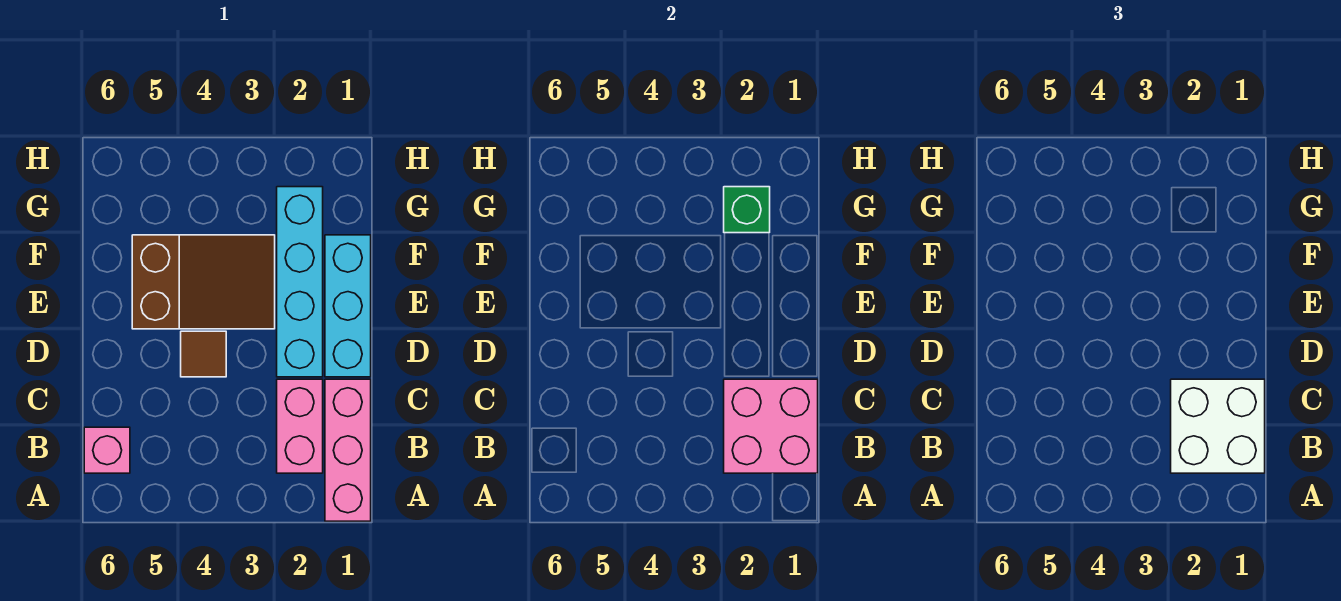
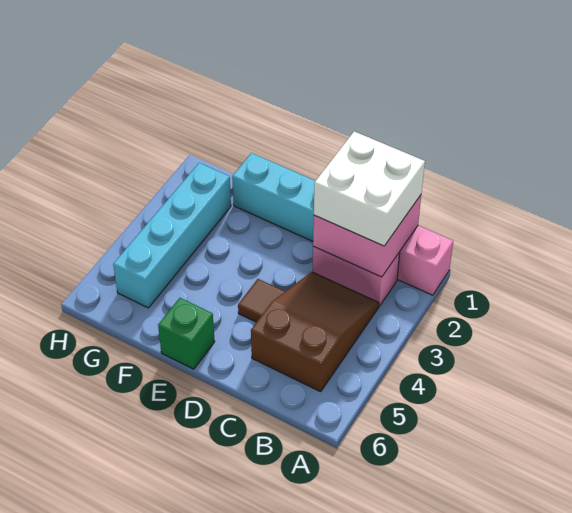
pink brick B6 level 1 -> none
cyan brick D2:G2 level 1 -> cyan brick G2:G5 level 1
brown slope E3:F5 level 1 top 5 -> brown slope B3:C5 level 1 top 5
green brick G2 level 2 -> green brick E6 level 1

